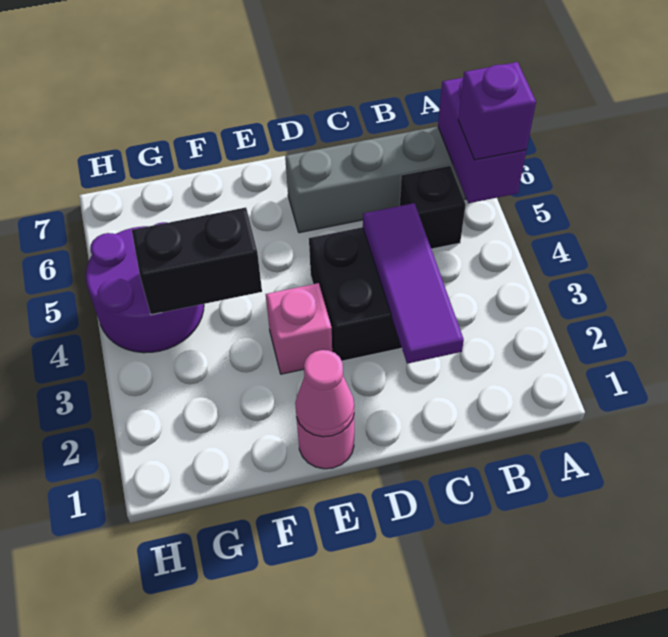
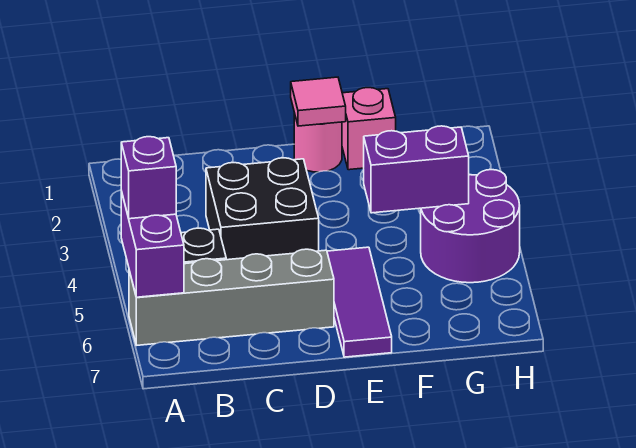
purple tile C2:C4 level 2 -> purple tile E5:E7 level 1
pink cone E1 level 2 -> pink tile E1 level 2
pink brick E3 level 1 -> pink brick F1 level 1
black brick F4:G4 level 2 -> purple brick F4:G4 level 2

